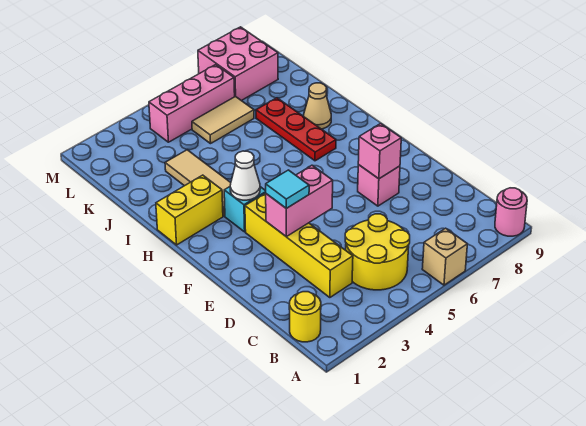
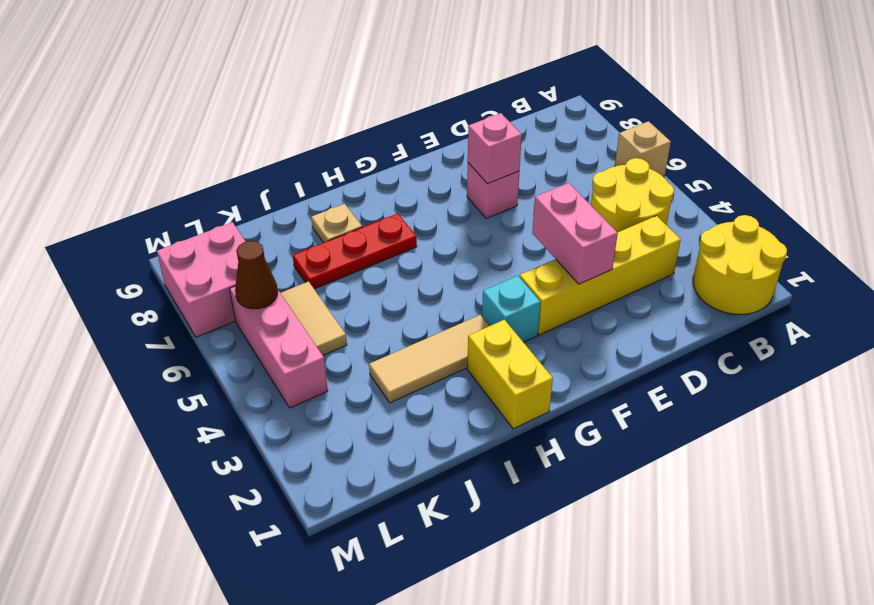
pink round brick A9 level 1 -> none
yellow round brick B1 level 1 -> yellow round brick A1:B2 level 1
cyan tile E3 level 3 -> none
white cone G3 level 2 -> none
tan cone I8 level 1 -> tan plate I8 level 1
none -> brown cone L6 level 2

